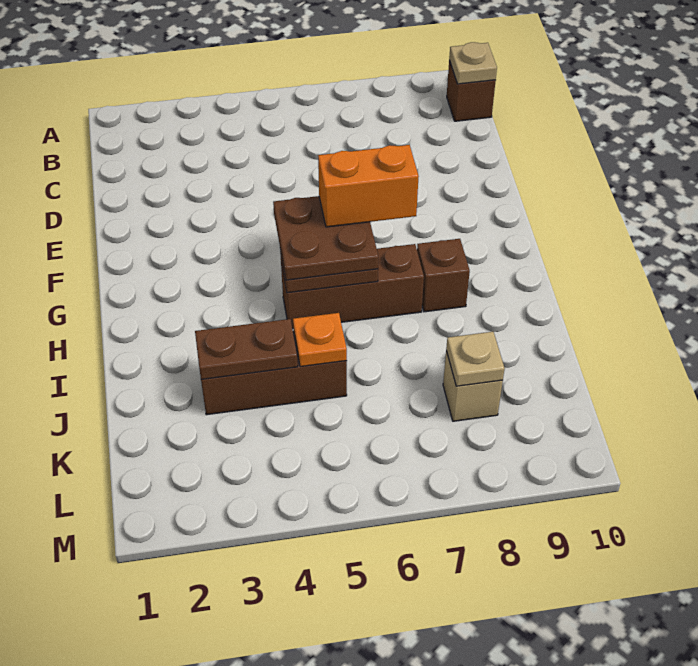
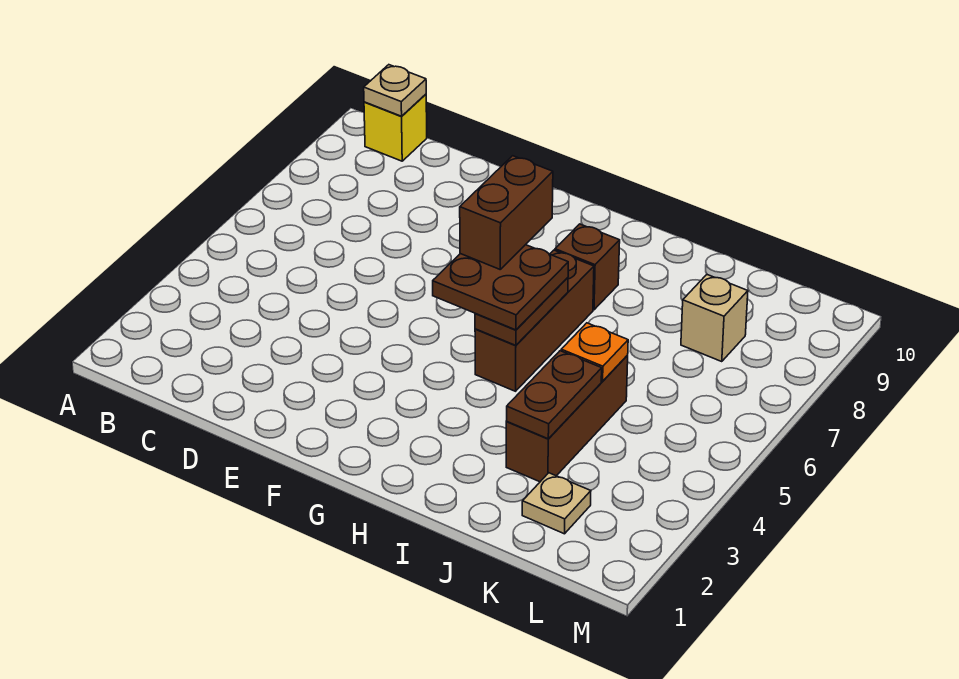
brown brick B10 level 1 -> yellow brick B10 level 1
orange brick G6:G7 level 4 -> brown brick G6:G7 level 4
tan plate K8 level 2 -> tan plate K2 level 1

